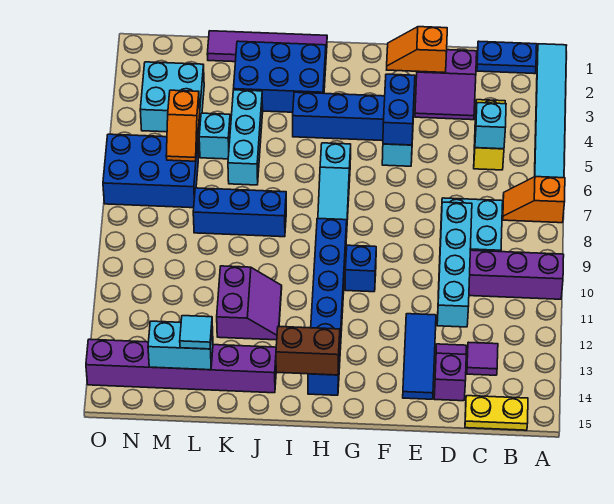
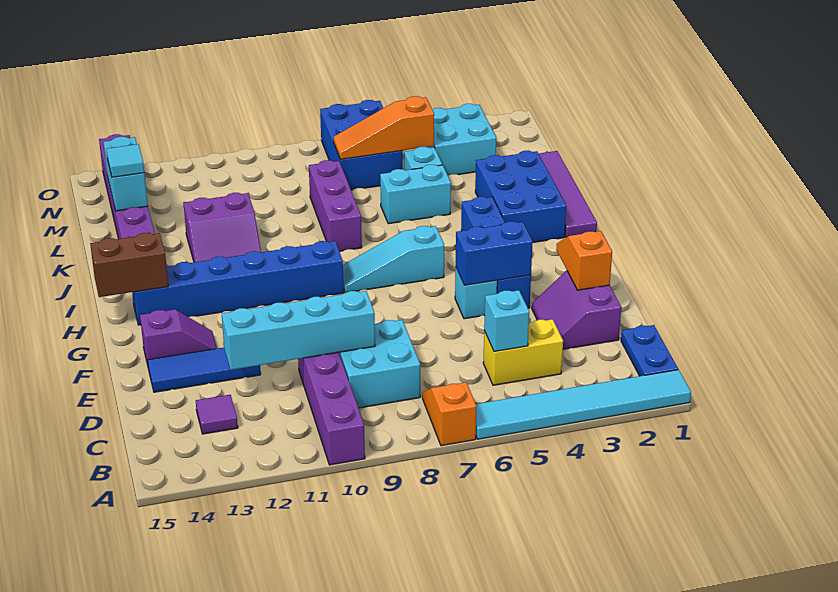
yellow plate B15:C15 level 1 -> none
purple slope D13:D14 level 1 top 14 -> purple slope F13:F14 level 1 top 14
blue brick G10 level 1 -> none
brown brick H14:I14 level 2 -> brown brick H14:H15 level 2
blue brick J8:L8 level 1 -> purple brick J8:L8 level 1
cyan brick K4:K6 level 1 -> cyan brick K5:K6 level 1
orange slope M5:M6 level 2 top 5 -> orange slope M5:M7 level 2 top 5

